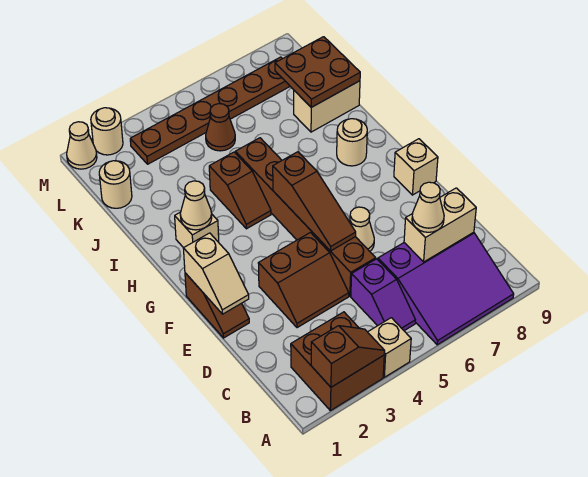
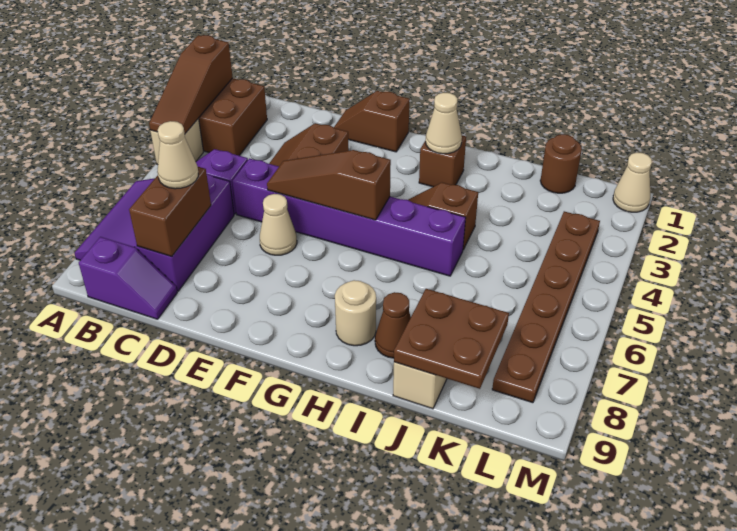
brown slope A2:A3 level 2 top 2 -> brown slope A2:A4 level 2 top 2
none -> purple slope B9:C9 level 1 top B
tan brick C7:C8 level 2 -> brown brick C7:C8 level 2
brown brick D5:I5 level 1 -> purple brick D5:I5 level 1
tan slope E1:F1 level 2 top F -> none
tan brick F9 level 1 -> none
tan brick H2 level 1 -> brown brick H2 level 1
tan round brick K1 level 1 -> brown round brick K1 level 1
brown cone K5 level 1 -> brown cone I8 level 1
tan round brick M2 level 1 -> none

